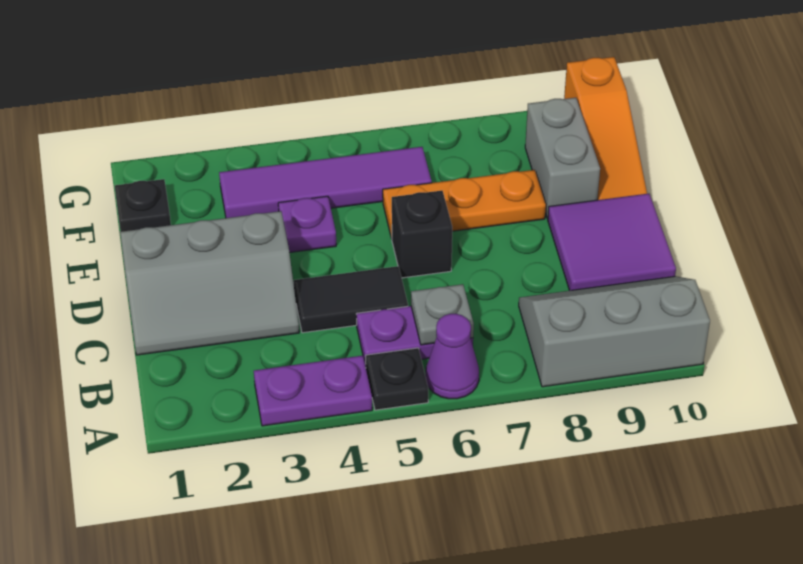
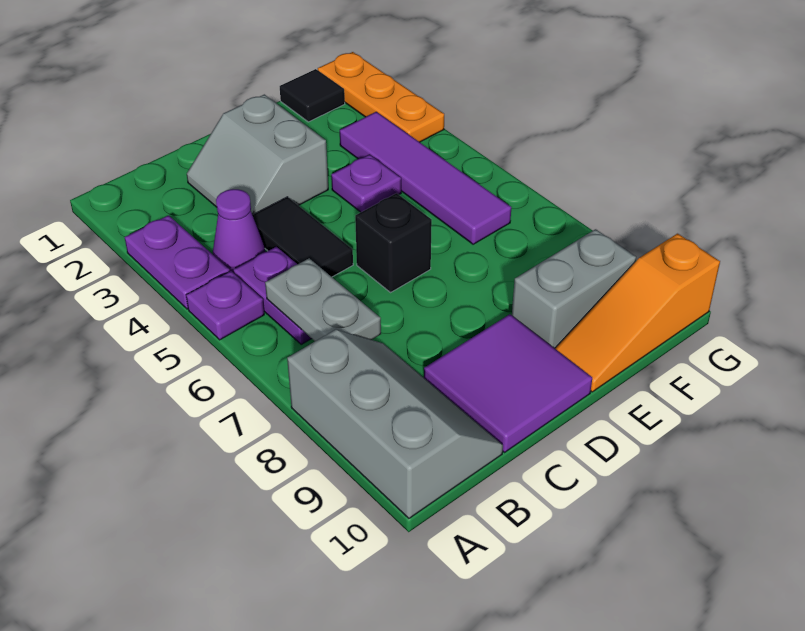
black plate A5 level 1 -> purple plate A5 level 1
purple cone A6 level 1 -> purple cone B4 level 1
grey plate B6 level 2 -> grey plate B6:B7 level 2
grey slope C1:D3 level 1 top D -> grey slope C2:D3 level 1 top D
orange plate E6:E8 level 1 -> orange plate G1:G3 level 1
black plate F1 level 1 -> black tile F1 level 1

